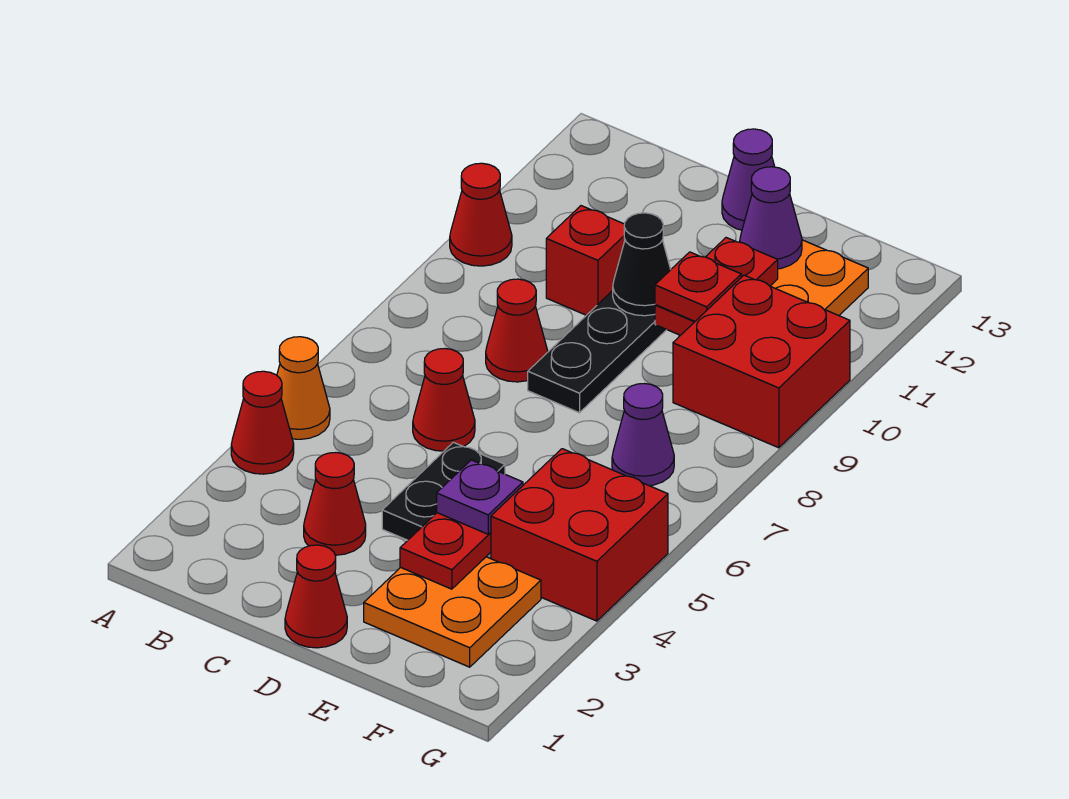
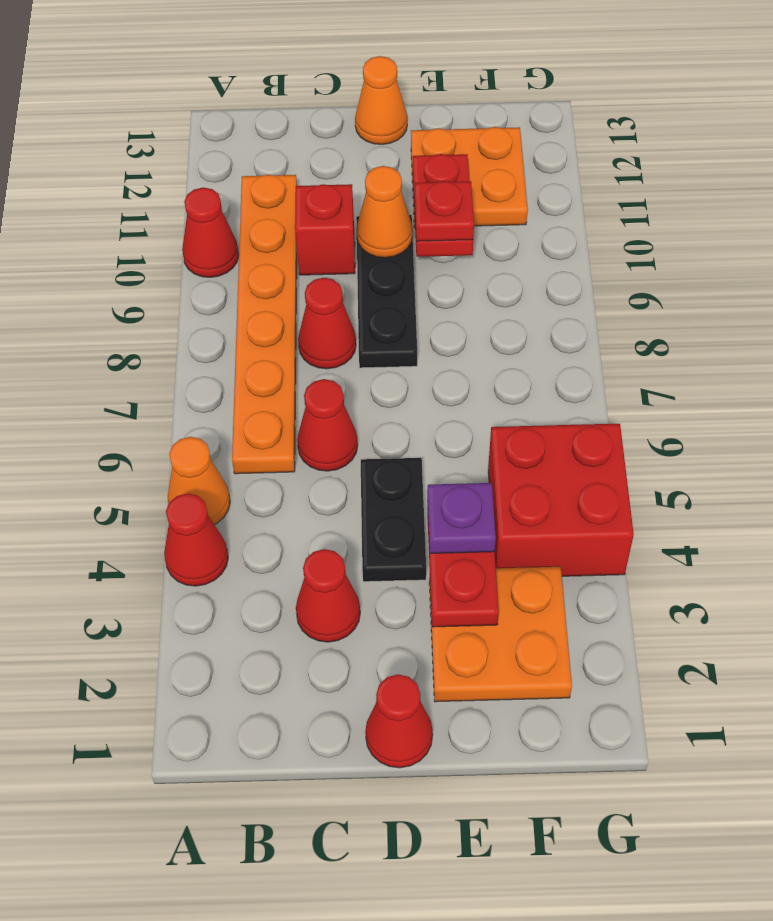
none -> orange plate B6:B11 level 1
black cone D10 level 2 -> orange cone D10 level 2
purple cone D13 level 1 -> orange cone D13 level 1
purple cone E12 level 2 -> none
purple cone F7 level 1 -> none
red brick F9:G10 level 1 -> none

